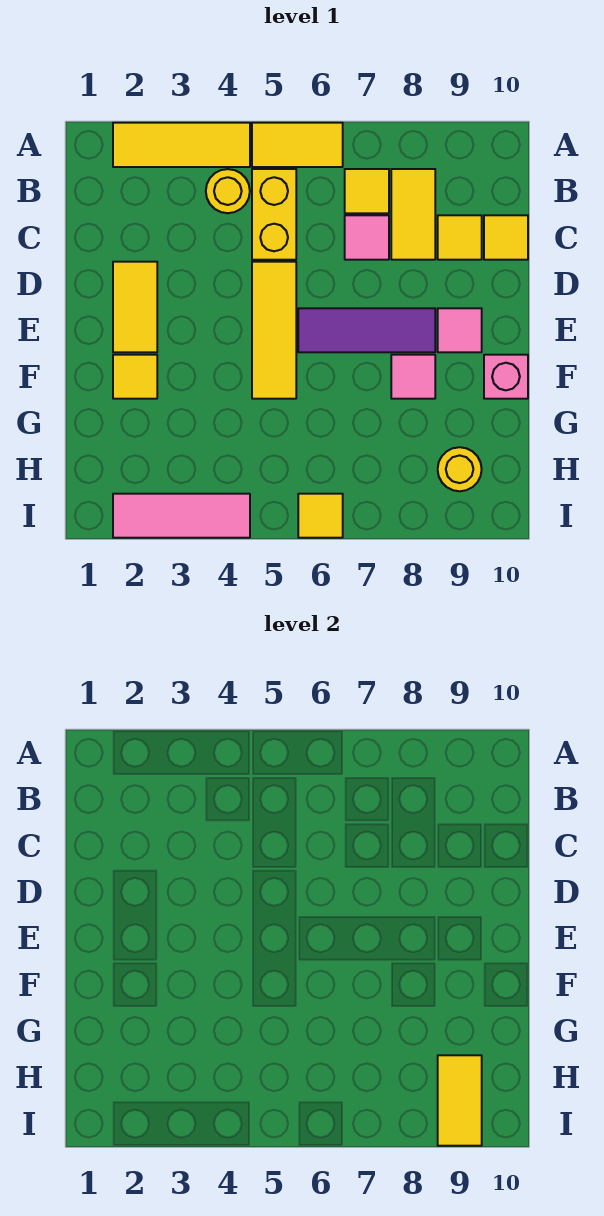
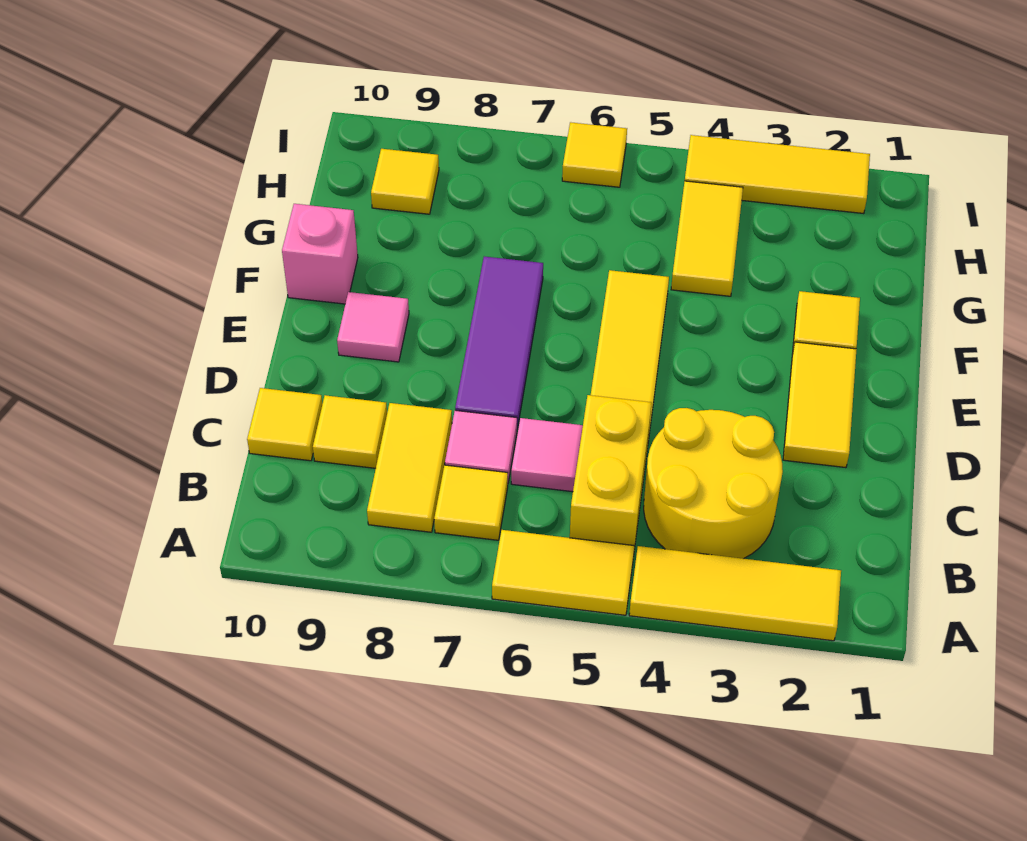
yellow round brick B4 level 1 -> yellow round brick B3:C4 level 1
purple tile E6:E8 level 1 -> purple tile D7:F7 level 1
pink tile F8 level 1 -> pink tile C6 level 1
yellow round brick H9 level 1 -> yellow tile H9 level 1
yellow tile H9:I9 level 2 -> yellow tile G4:H4 level 1
pink tile I2:I4 level 1 -> yellow tile I2:I4 level 1

